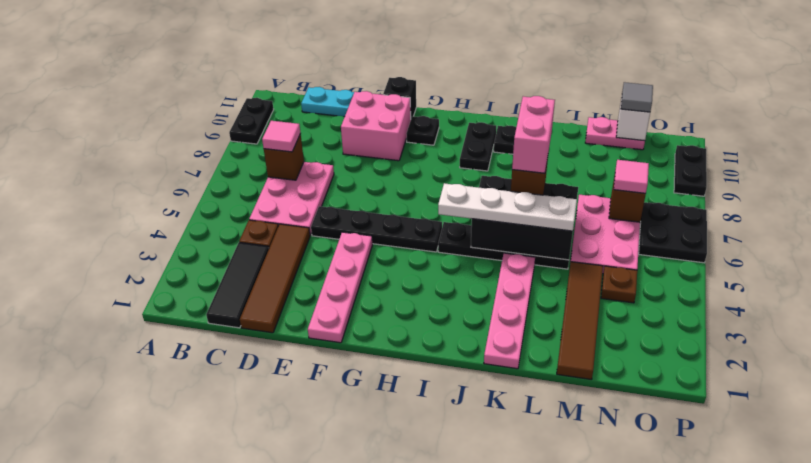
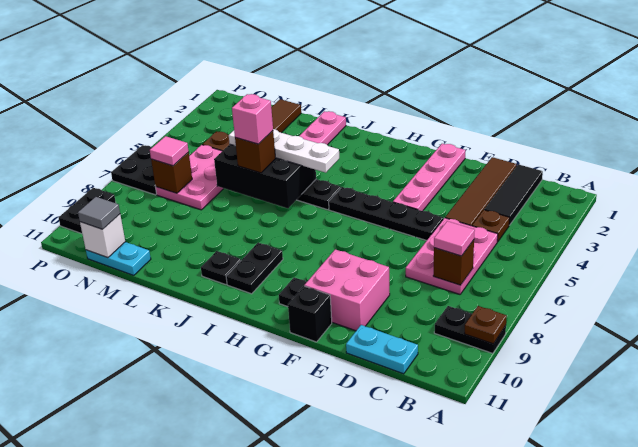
black plate A9:A10 level 1 -> black plate A9:B9 level 1
none -> brown plate A9 level 2
pink brick K6:K7 level 4 -> pink brick K6 level 4
pink plate M11:N11 level 1 -> cyan plate M11:N11 level 1

